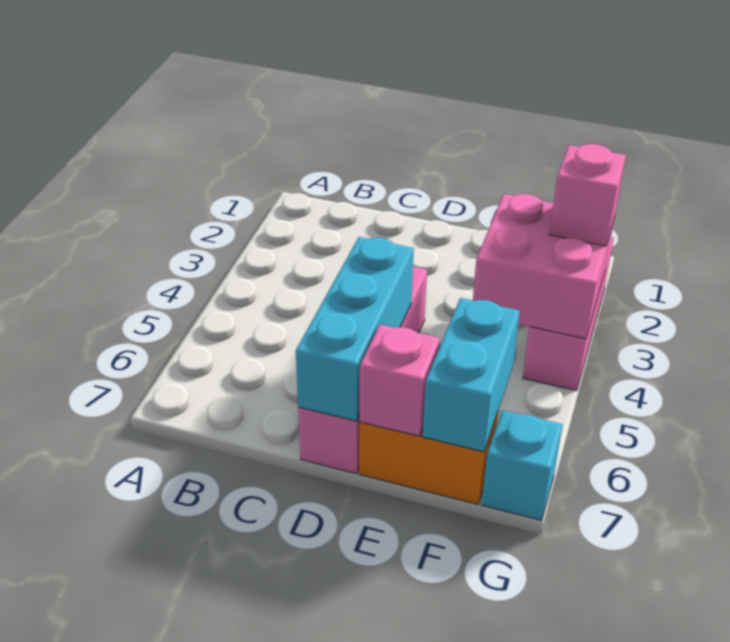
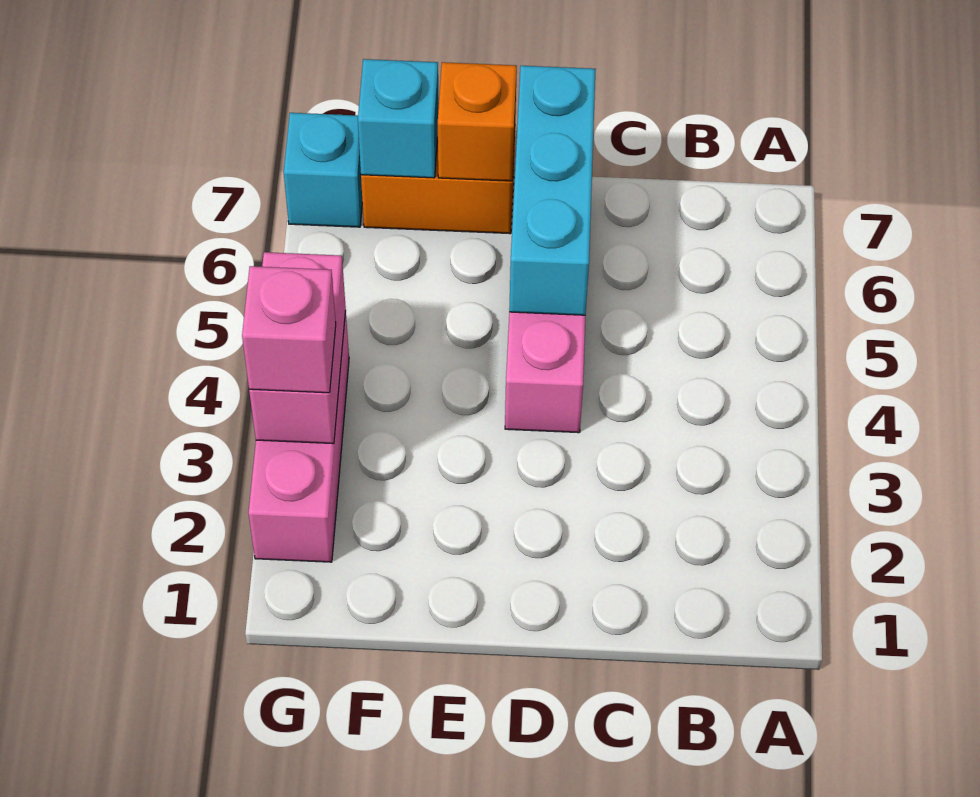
pink brick E7 level 2 -> orange brick E7 level 2
pink brick F3:G4 level 2 -> pink brick G3:G4 level 2
cyan brick F6:F7 level 2 -> cyan brick F7 level 2

